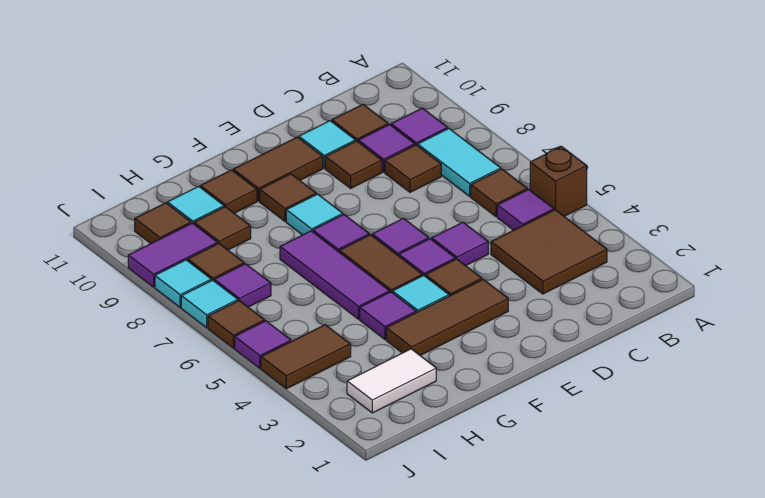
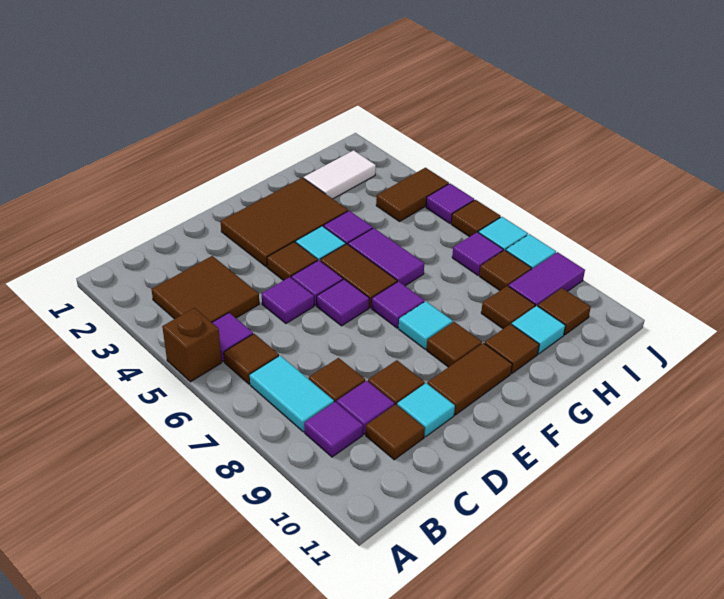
brown tile E3:G3 level 1 -> brown tile E2:G3 level 1
purple tile G5:G7 level 1 -> purple tile G5:G6 level 1

